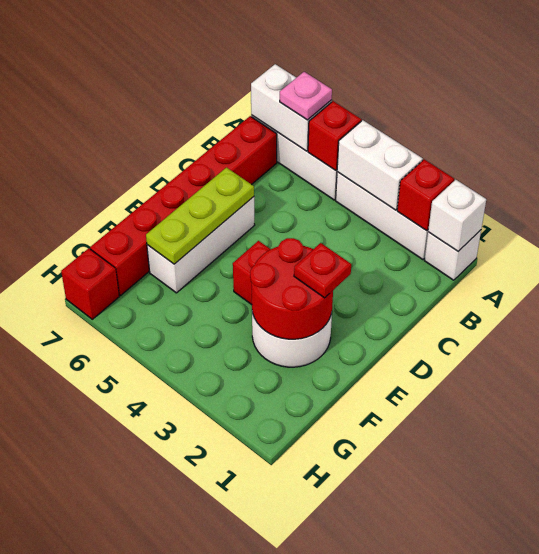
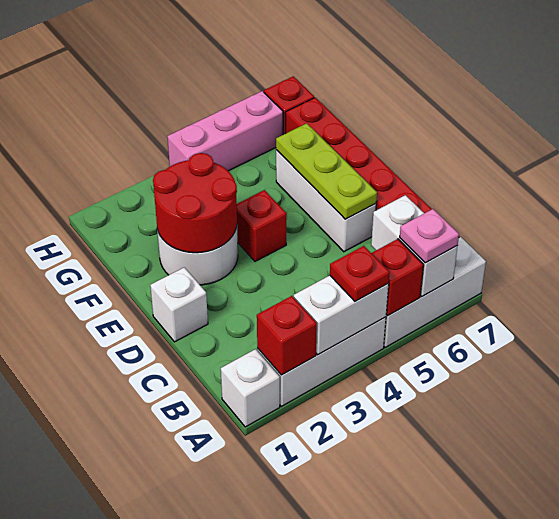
white brick A1 level 2 -> white brick D1 level 1
white brick A6:A7 level 2 -> white brick A6:B6 level 2
red plate E2 level 3 -> red plate A4 level 3
none -> pink brick H4:H6 level 1

